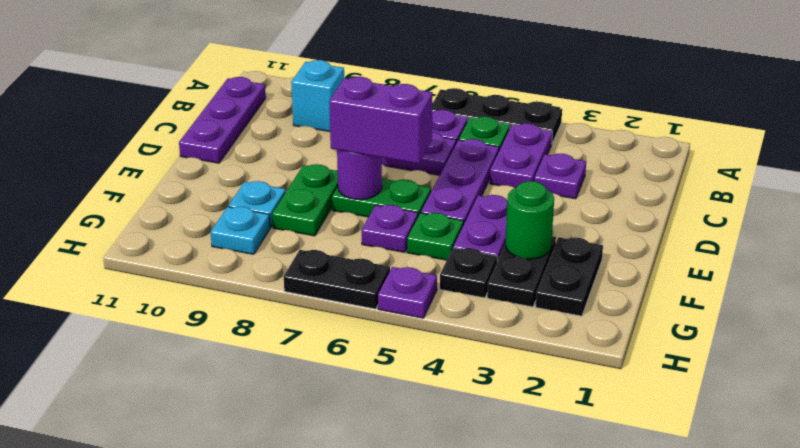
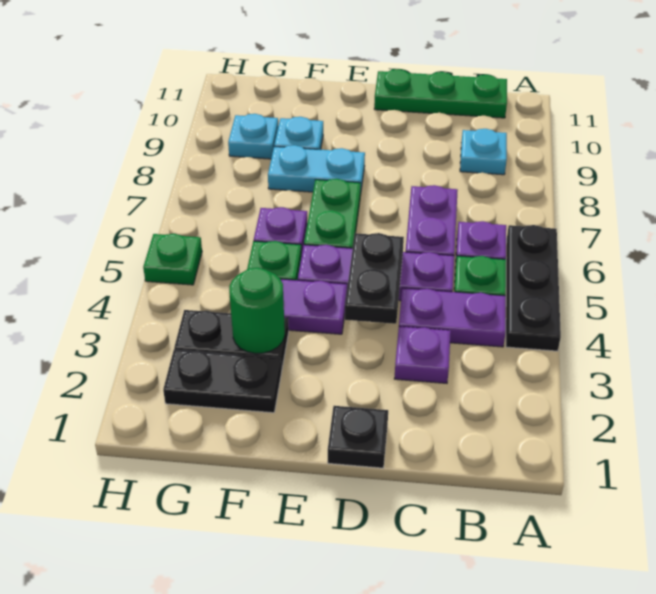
cyan brick B9 level 1 -> cyan plate B9 level 1
purple plate B11:D11 level 1 -> green plate B11:D11 level 1
purple brick E6:E7 level 3 -> none
purple round brick E7 level 2 -> none
green plate E8:F8 level 1 -> cyan plate E8:F8 level 1
black plate G4 level 1 -> black plate D1 level 1
purple plate H5 level 1 -> green plate H5 level 1
black plate H6:H7 level 1 -> black plate D4:D5 level 2

